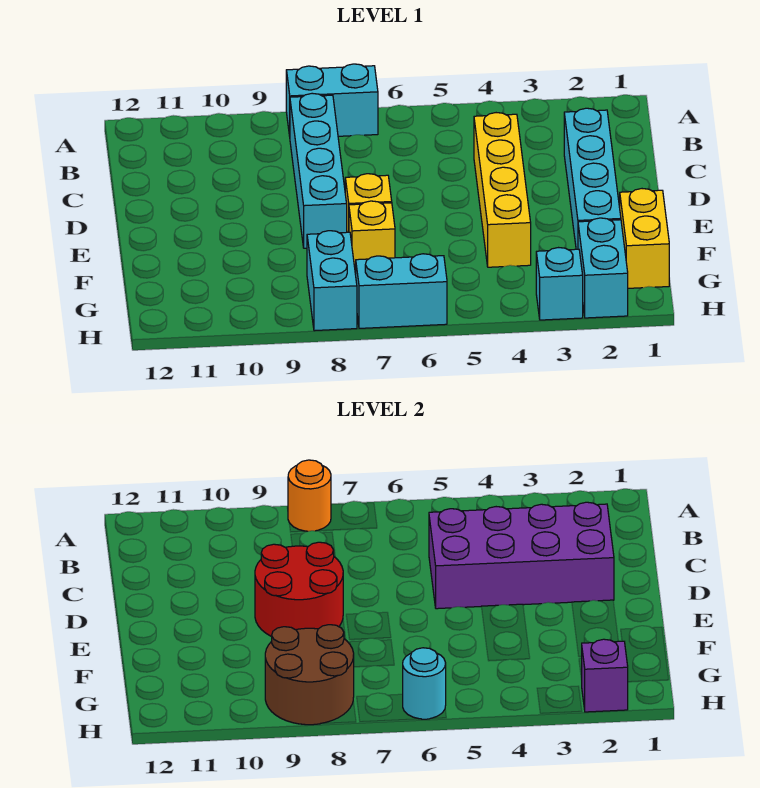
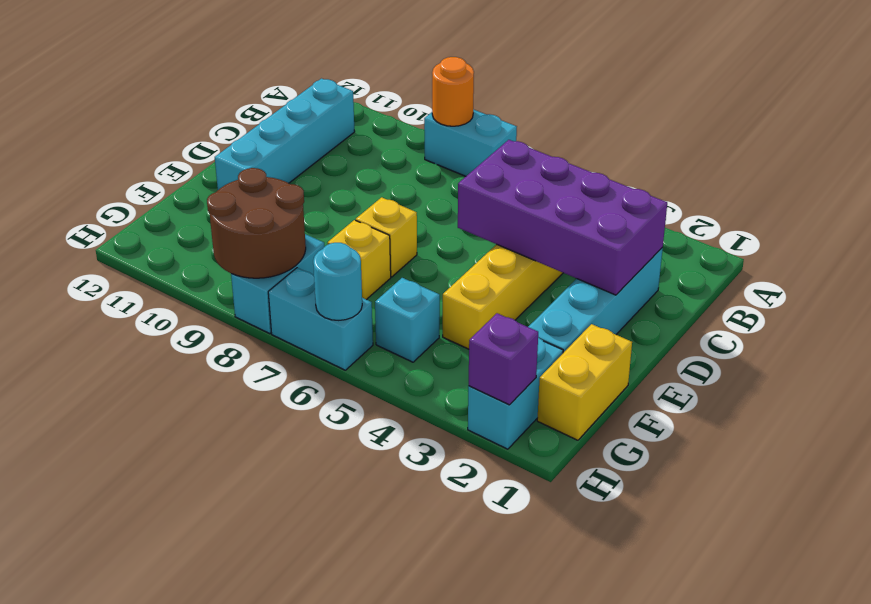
cyan brick B8:E8 level 1 -> cyan brick B11:E11 level 1
red round brick D8:E9 level 2 -> none
cyan brick H3 level 1 -> cyan brick G5 level 1

